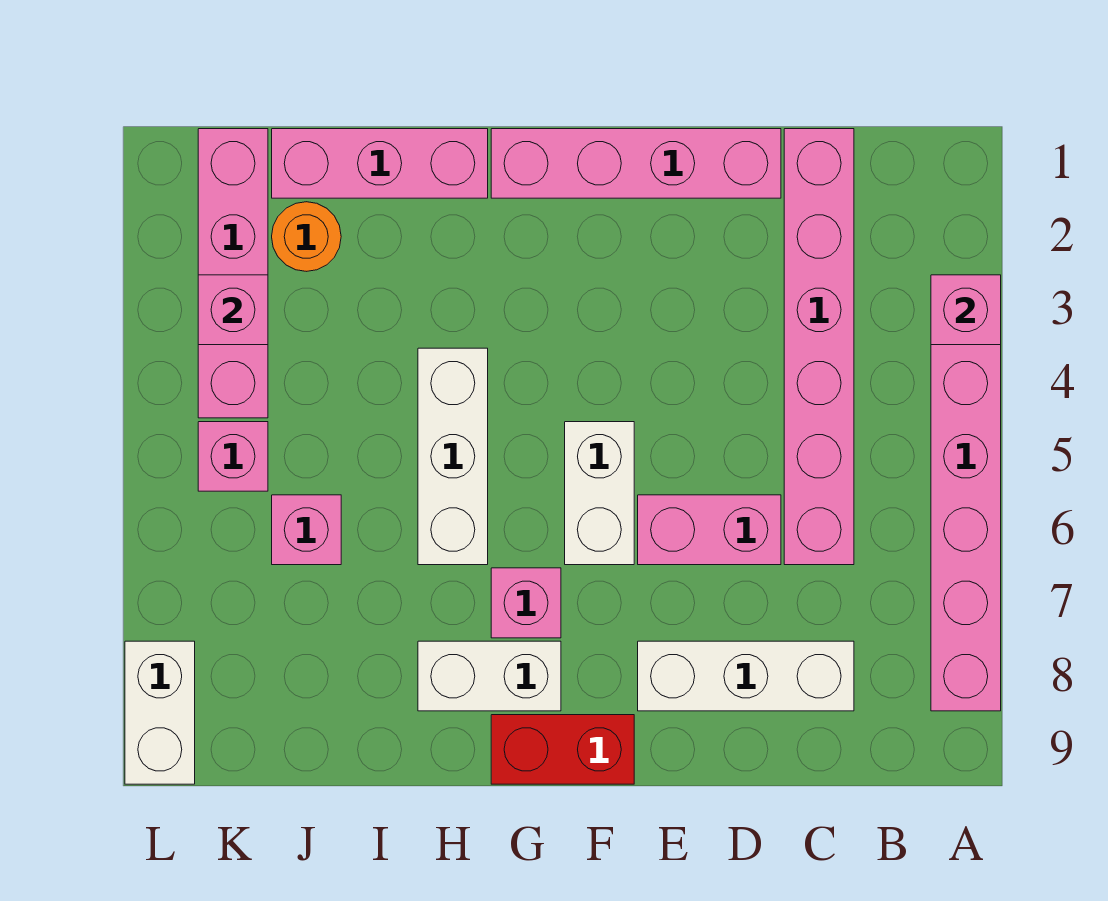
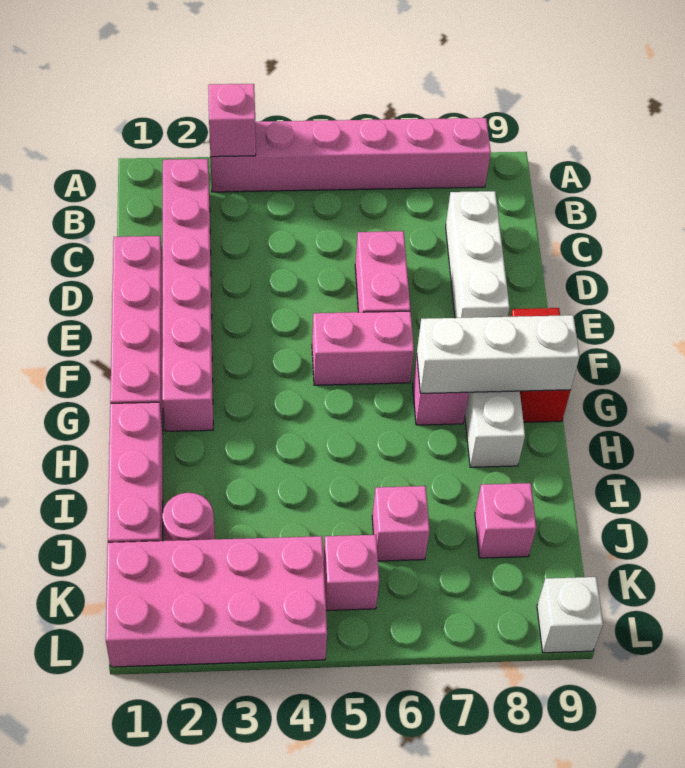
pink brick C1:C6 level 1 -> pink brick B2:G2 level 1
white brick F5:F6 level 1 -> pink brick F5:F6 level 1
white brick H4:H6 level 1 -> white brick G7:G9 level 2
orange round brick J2 level 1 -> pink round brick J2 level 1
pink brick K1:K4 level 1 -> pink brick K1:L4 level 1
pink brick K3 level 2 -> pink brick J8 level 1
white brick L8:L9 level 1 -> white brick L9 level 1

